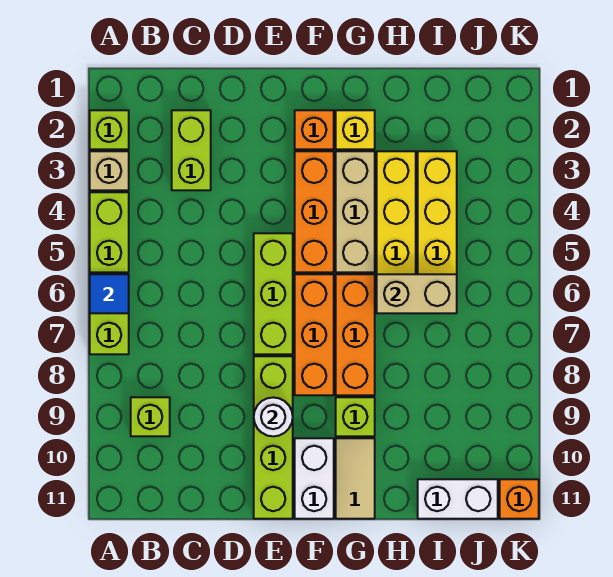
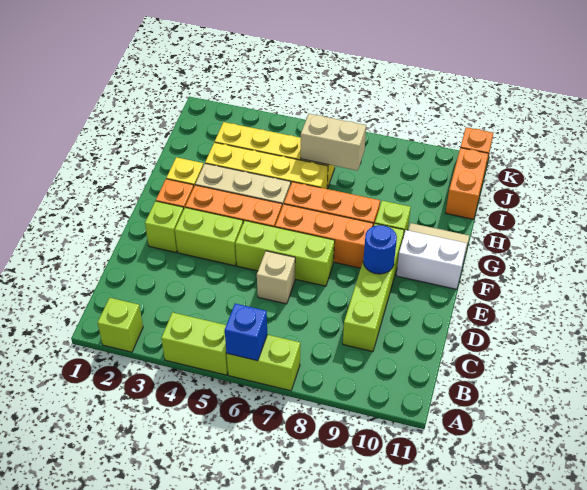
tan brick A3 level 1 -> tan brick D6 level 1
blue tile A6 level 2 -> blue brick A6 level 2
lime brick B9 level 1 -> lime brick E2 level 1
lime brick C2:C3 level 1 -> lime brick E3:E4 level 1
lime brick E8:E11 level 1 -> lime brick C9:F9 level 1
white round brick E9 level 2 -> blue round brick E9 level 2
tan brick H6:I6 level 2 -> tan brick I6:I7 level 2
white brick I11:J11 level 1 -> orange brick I11:J11 level 1

